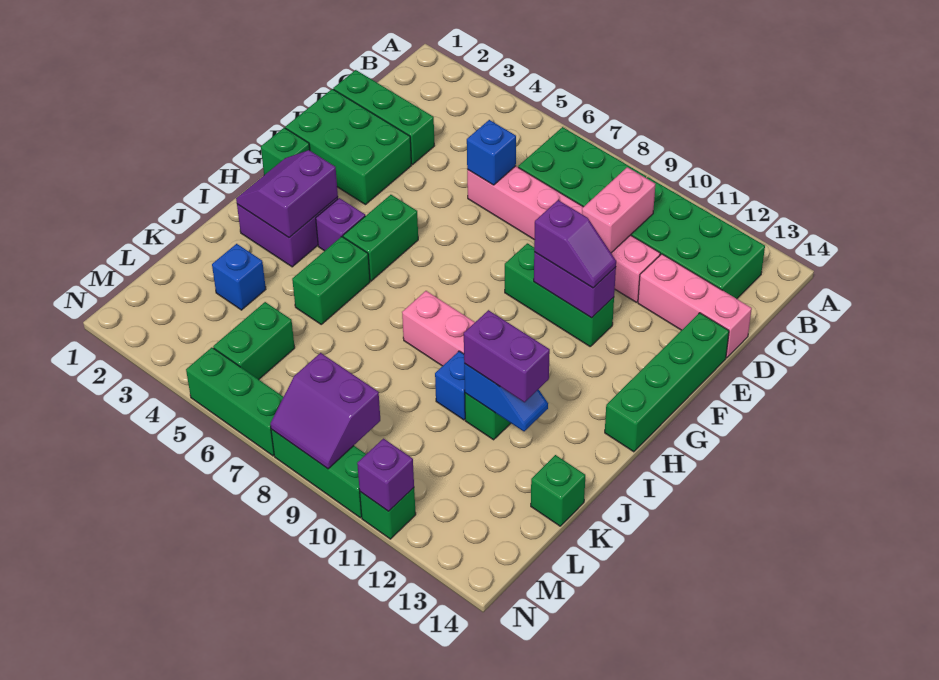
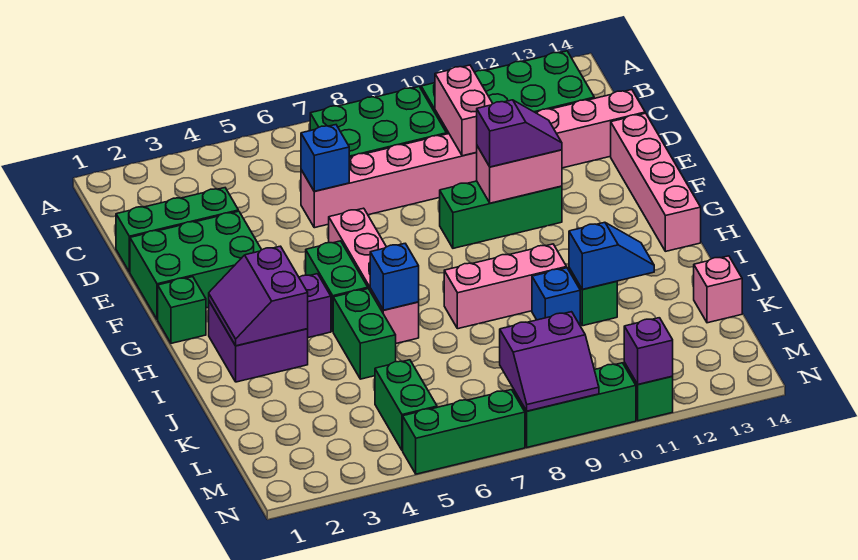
green brick E14:H14 level 1 -> pink brick E14:H14 level 1
none -> pink brick F6:I6 level 1
purple brick F10:F11 level 2 -> pink brick F10:F11 level 2
purple brick J11:J12 level 3 -> none
blue brick K3 level 1 -> blue brick I6 level 2
green brick K14 level 1 -> pink brick K14 level 1

